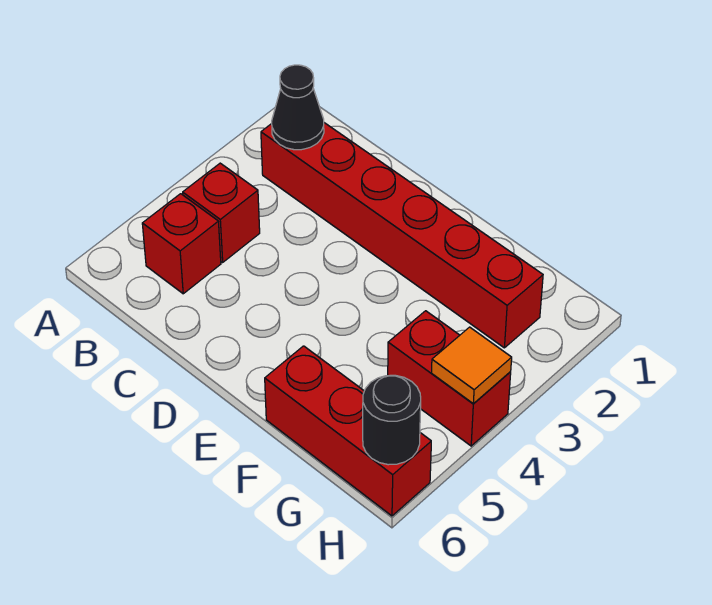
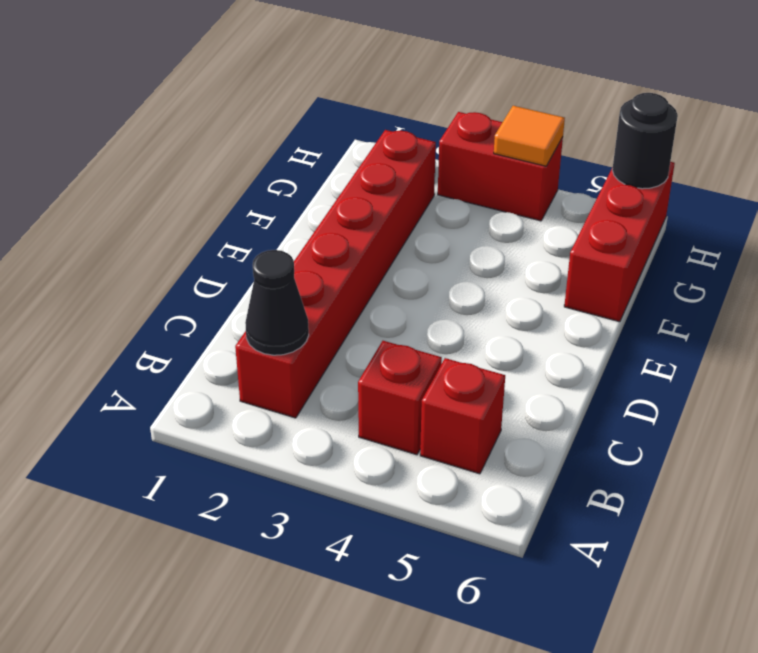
red brick G4:H4 level 1 -> red brick H3:H4 level 1

